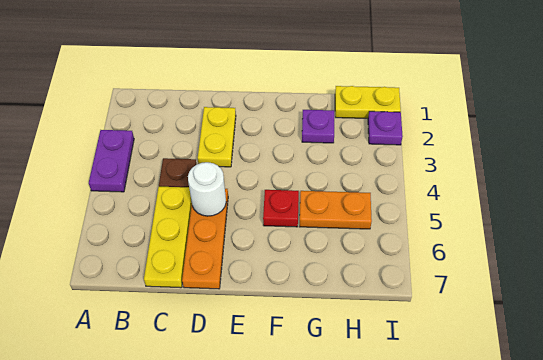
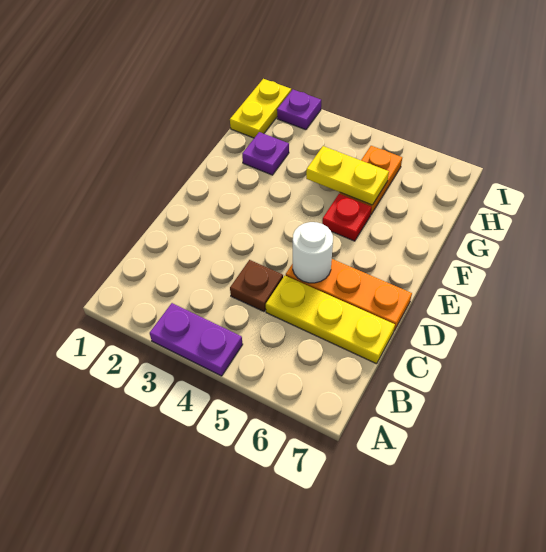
yellow plate D2:D3 level 1 -> yellow plate G4:G5 level 2

